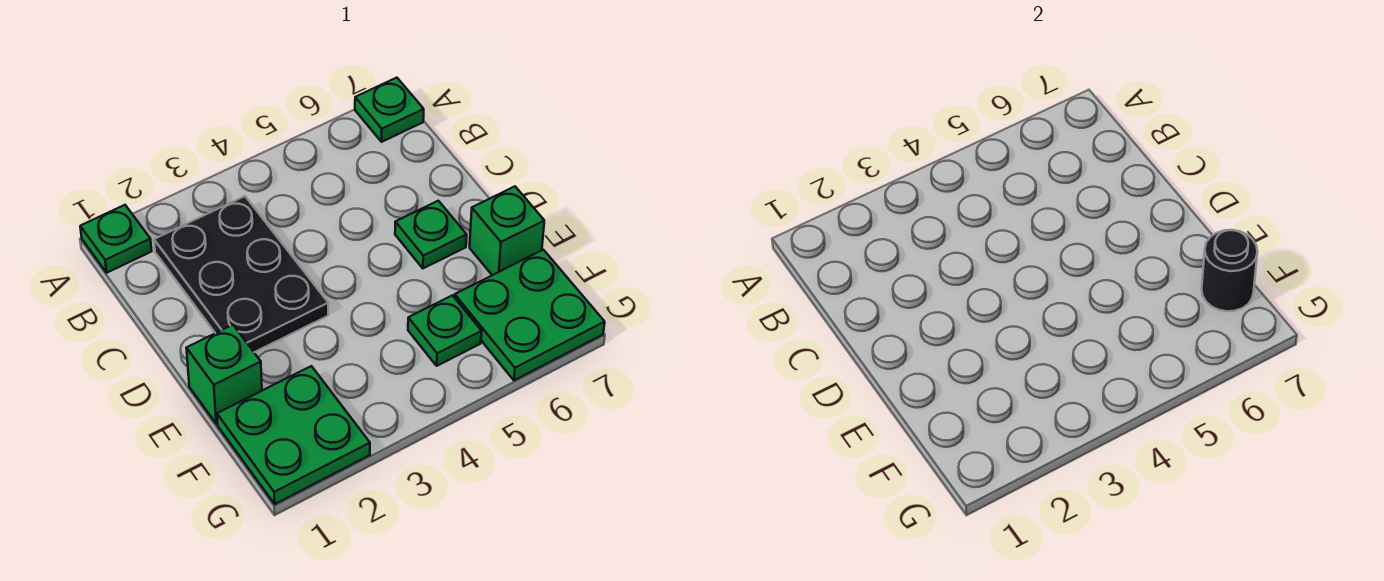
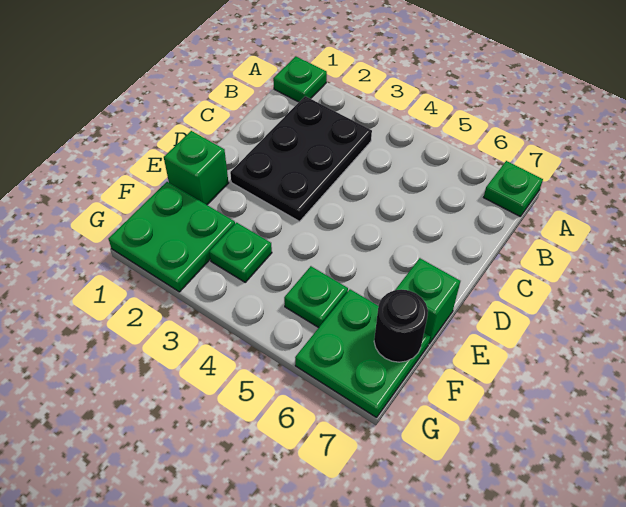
green plate D6 level 1 -> green plate F3 level 1

